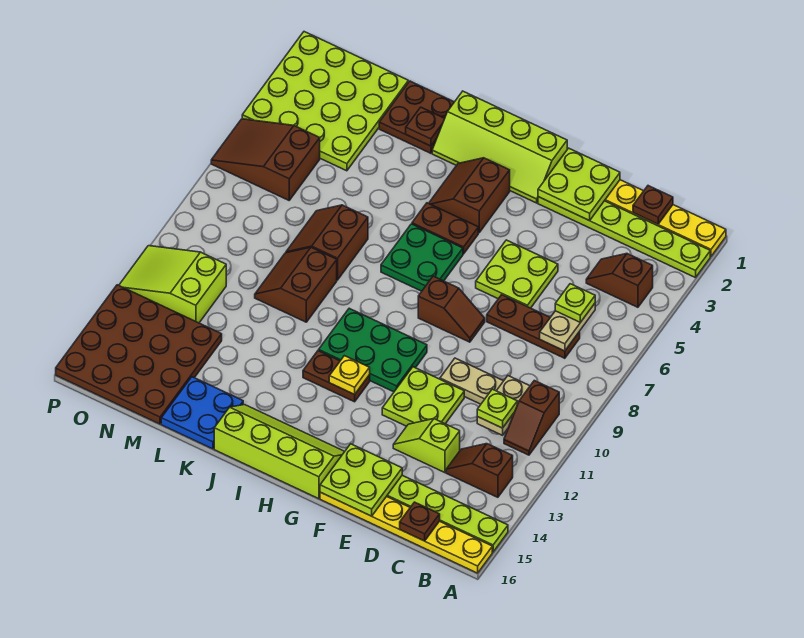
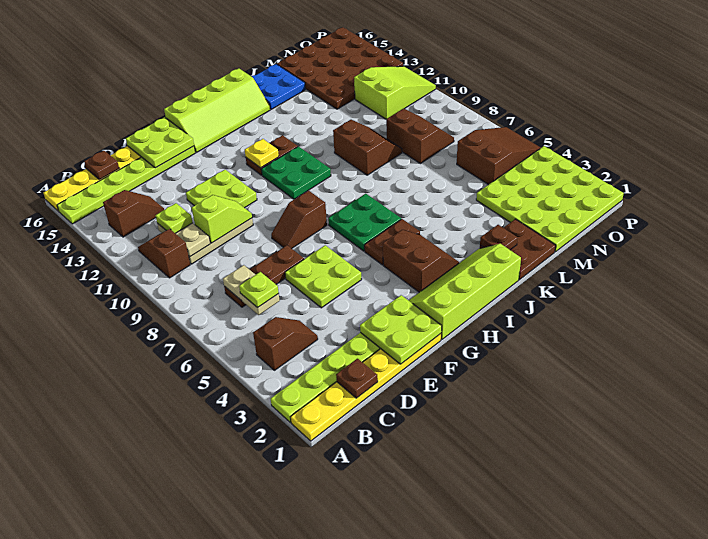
lime slope D13:E13 level 1 top D -> lime slope D10:E10 level 2 top D
green plate G10:I11 level 1 -> green plate H10:I11 level 1
brown slope K7:L8 level 1 top K -> brown slope M8:N9 level 1 top M

